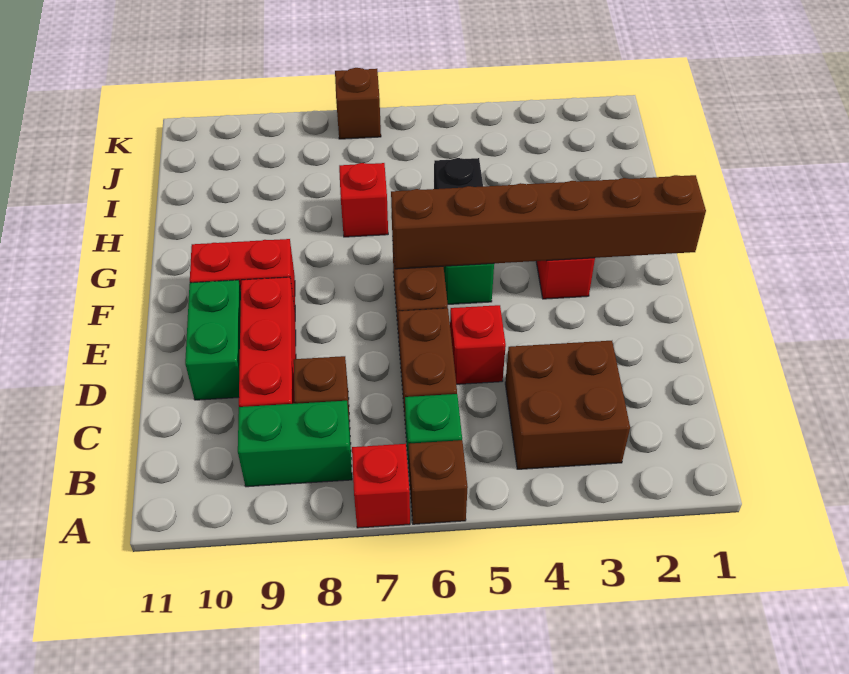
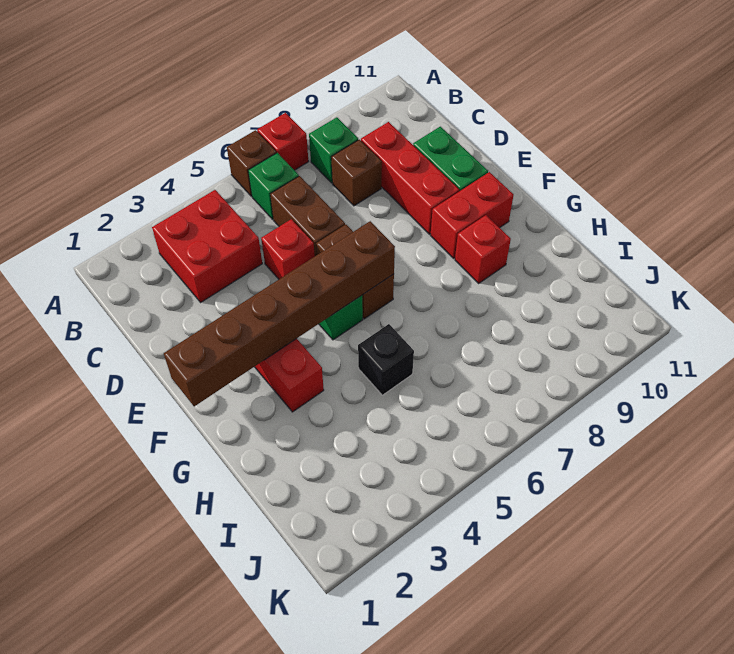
brown brick B3:C4 level 1 -> red brick B3:C4 level 1
green brick B8:B9 level 1 -> green brick B8 level 1
red brick H7 level 1 -> red brick G9 level 1
brown brick K7 level 1 -> none

